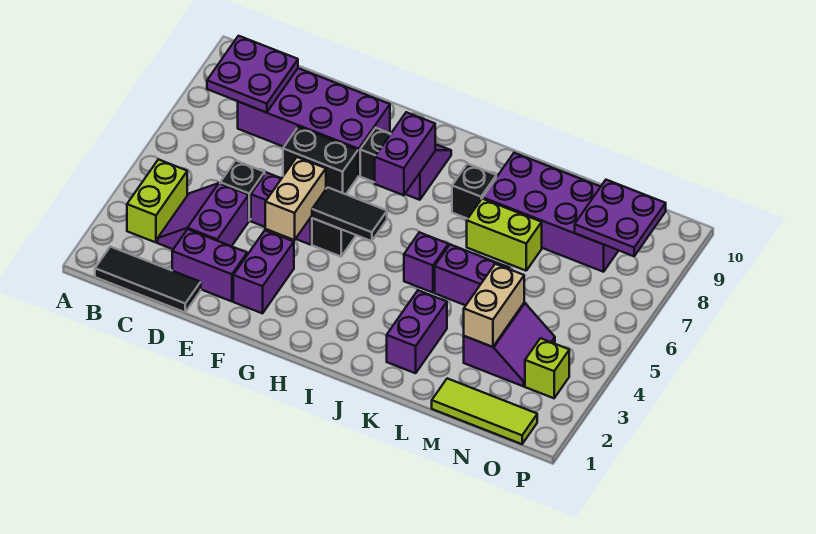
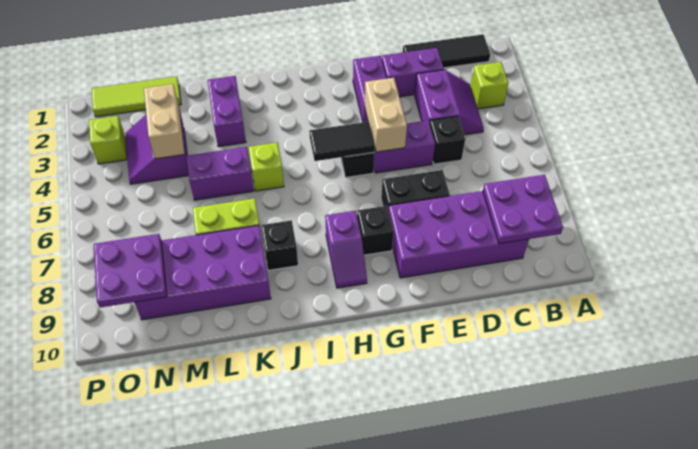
lime brick B3:B4 level 1 -> lime brick B3 level 1
purple brick H7:H8 level 2 -> none
purple brick J5 level 1 -> lime brick J5 level 1

